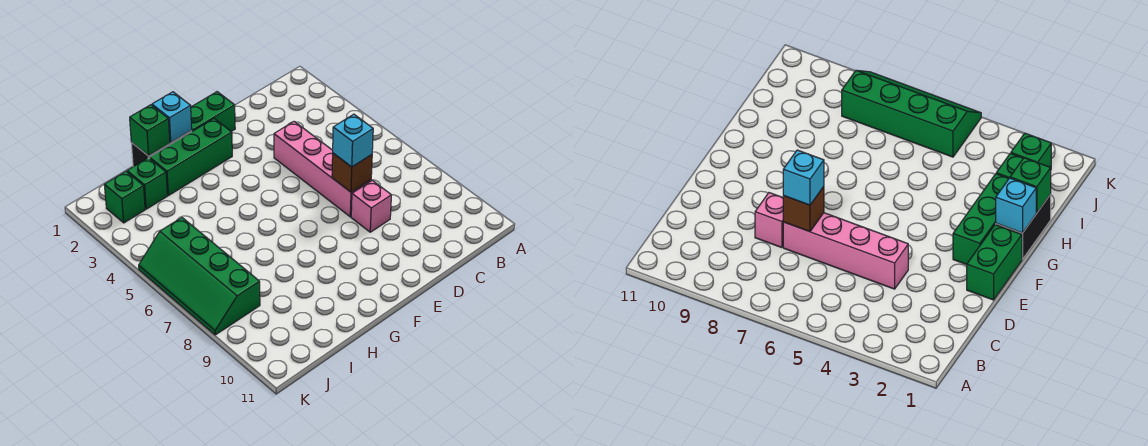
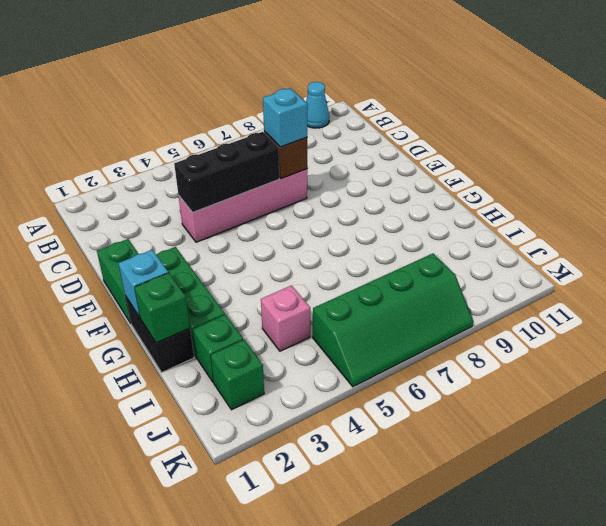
none -> cyan cone A10 level 1
none -> black brick D4:D6 level 2
pink brick D8 level 1 -> pink brick I4 level 1

